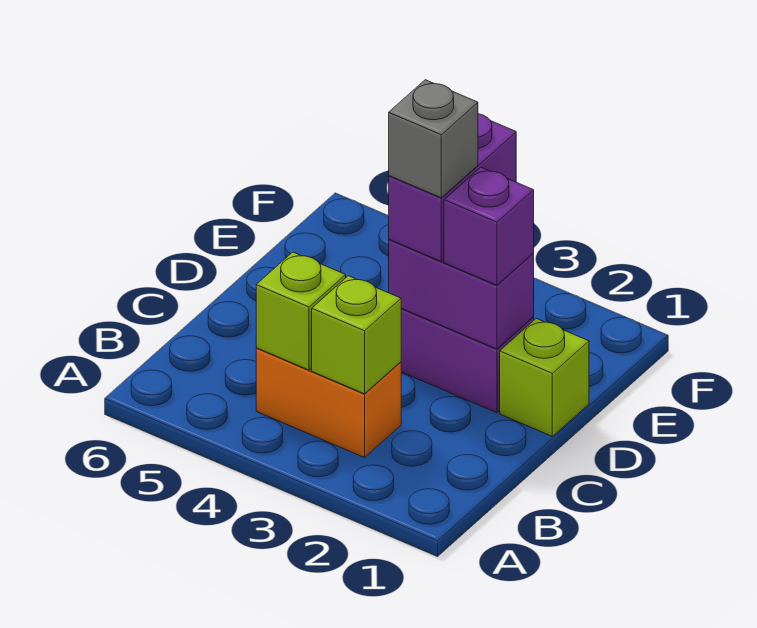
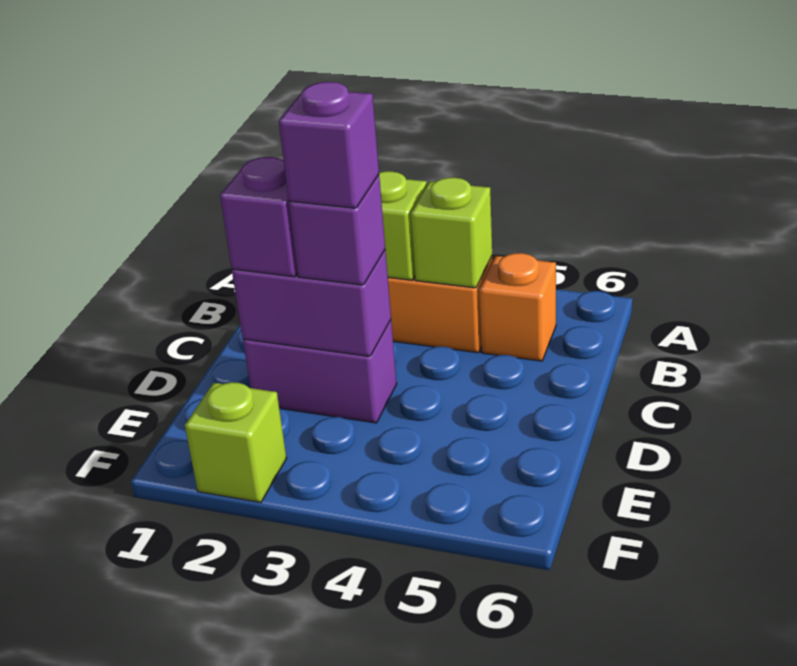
none -> orange brick B5 level 1
lime brick D1 level 1 -> lime brick F2 level 1
purple brick D3:E3 level 3 -> purple brick D3 level 3
grey brick D3 level 4 -> purple brick D3 level 4

